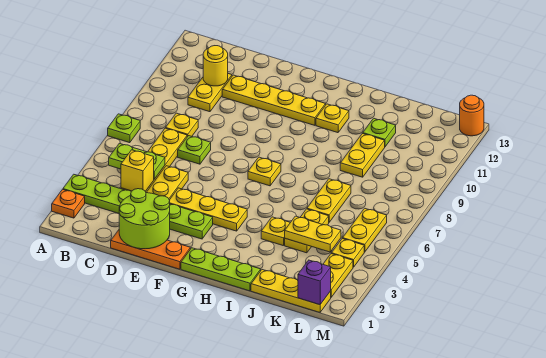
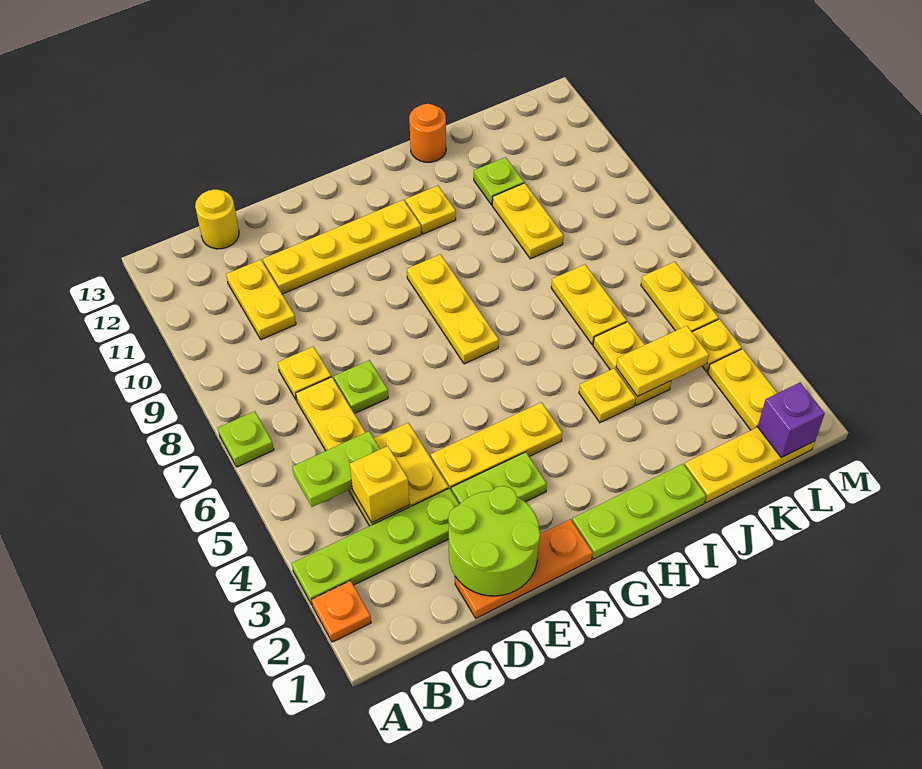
yellow round brick C11 level 2 -> yellow round brick C13 level 1
yellow plate G7 level 1 -> yellow plate G7:G9 level 1
orange round brick M13 level 1 -> orange round brick I13 level 1

